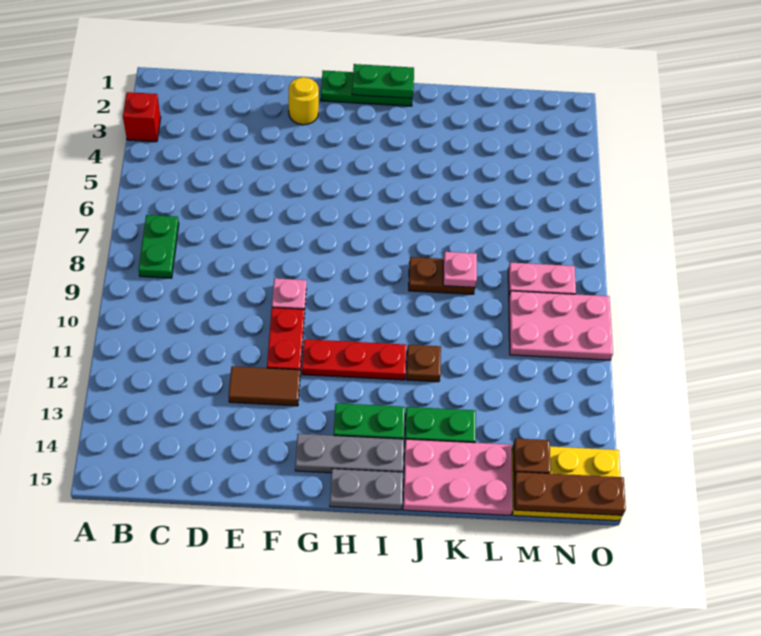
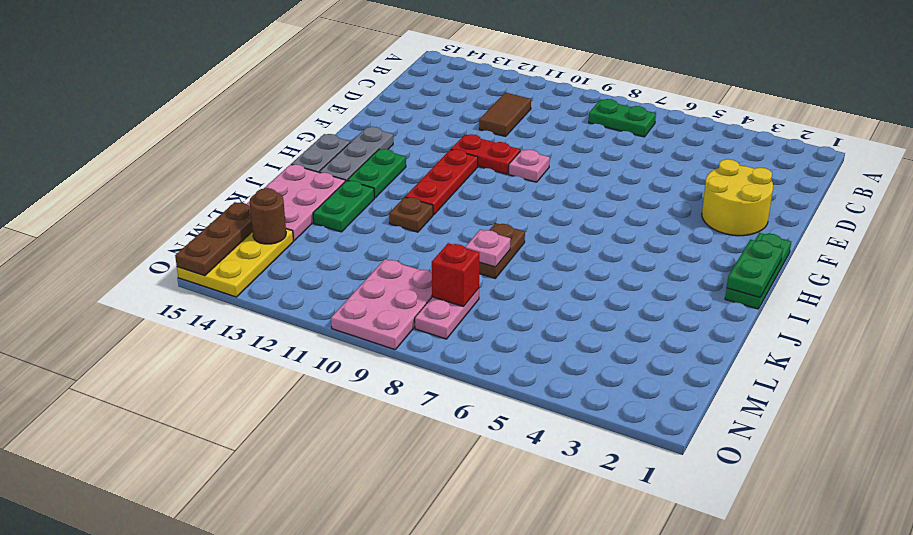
red brick A3 level 1 -> red brick M8 level 2
brown tile E12:F12 level 1 -> brown tile C11:D11 level 1
yellow round brick F2 level 1 -> yellow round brick E2:F3 level 1
brown plate M14 level 2 -> brown round brick M14 level 2

